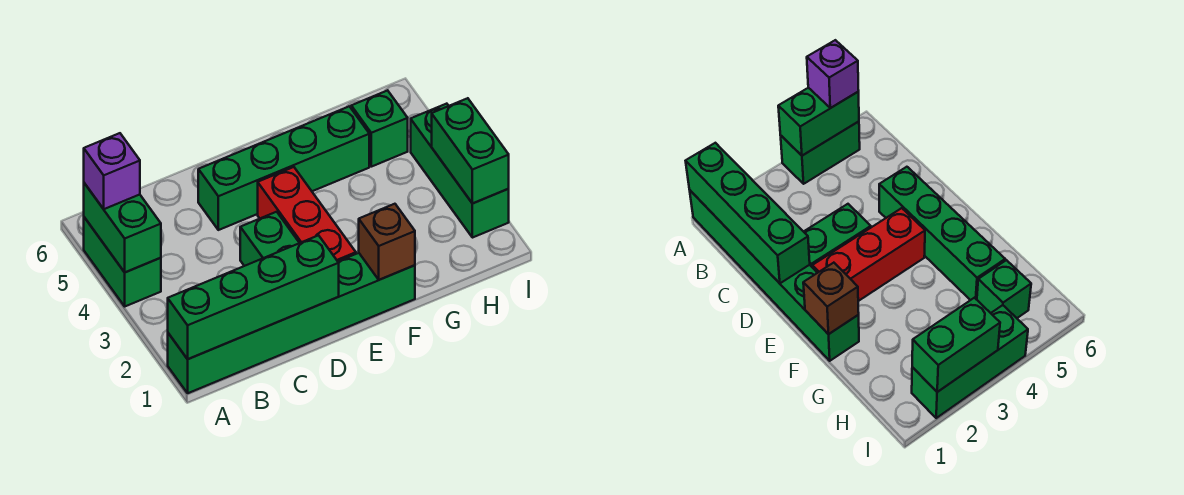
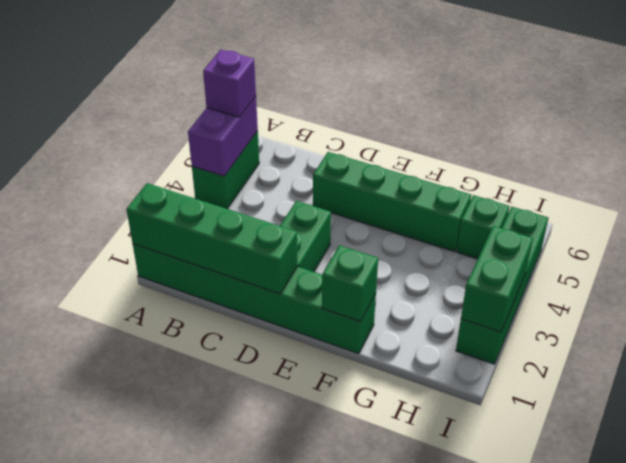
green brick A4:A5 level 2 -> purple brick A4:A5 level 2
red brick E2:E4 level 1 -> none
brown brick F1 level 2 -> green brick F1 level 2
green brick I2:I4 level 1 -> green brick I2:I5 level 1

